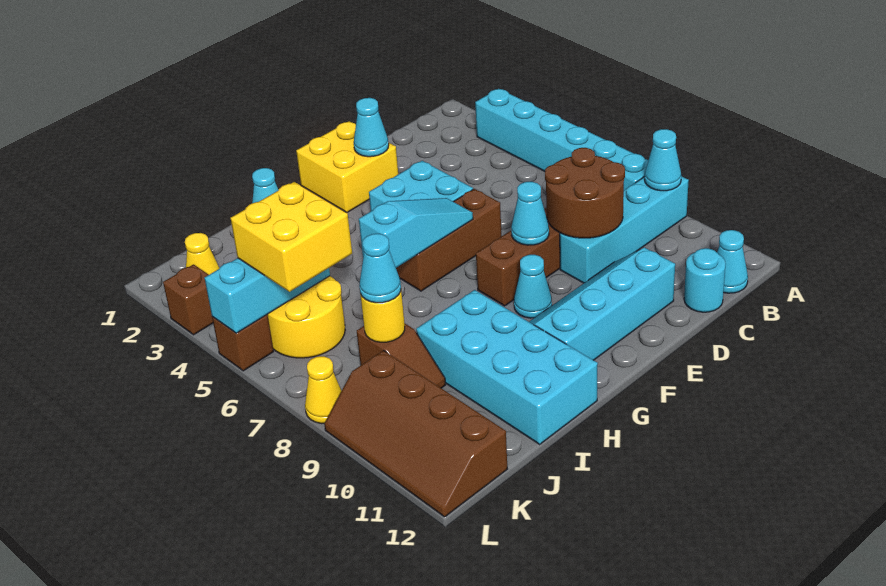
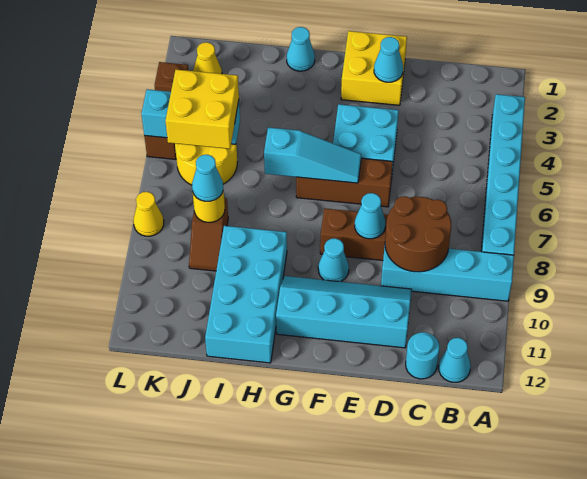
cyan cone A9 level 2 -> none
brown slope K9:L12 level 1 top K -> none

